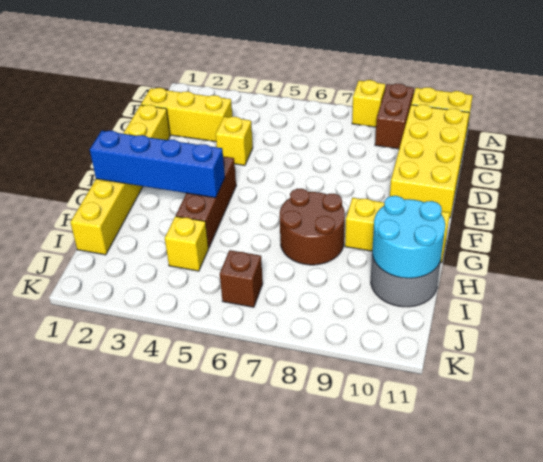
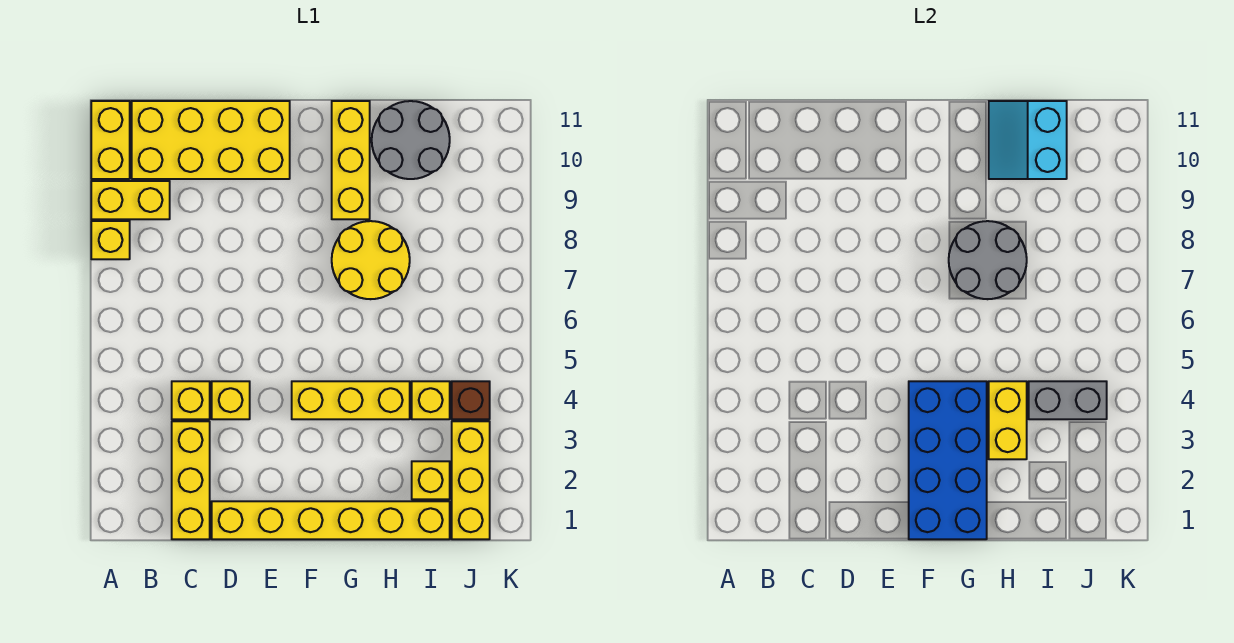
brown brick A9:B9 level 1 -> yellow brick A9:B9 level 1
none -> yellow brick C4 level 1
brown brick F4:H4 level 1 -> yellow brick F4:H4 level 1
blue brick G1:G4 level 2 -> blue brick F1:G4 level 2
brown round brick G7:H8 level 1 -> yellow round brick G7:H8 level 1
none -> grey round brick G7:H8 level 2
none -> yellow brick H3:H4 level 2
cyan round brick H10:I11 level 2 -> cyan slope H10:I11 level 2 top I
none -> yellow brick I2 level 1
none -> grey brick I4:J4 level 2
none -> yellow brick J1:J3 level 1
brown brick J6 level 1 -> brown brick J4 level 1

